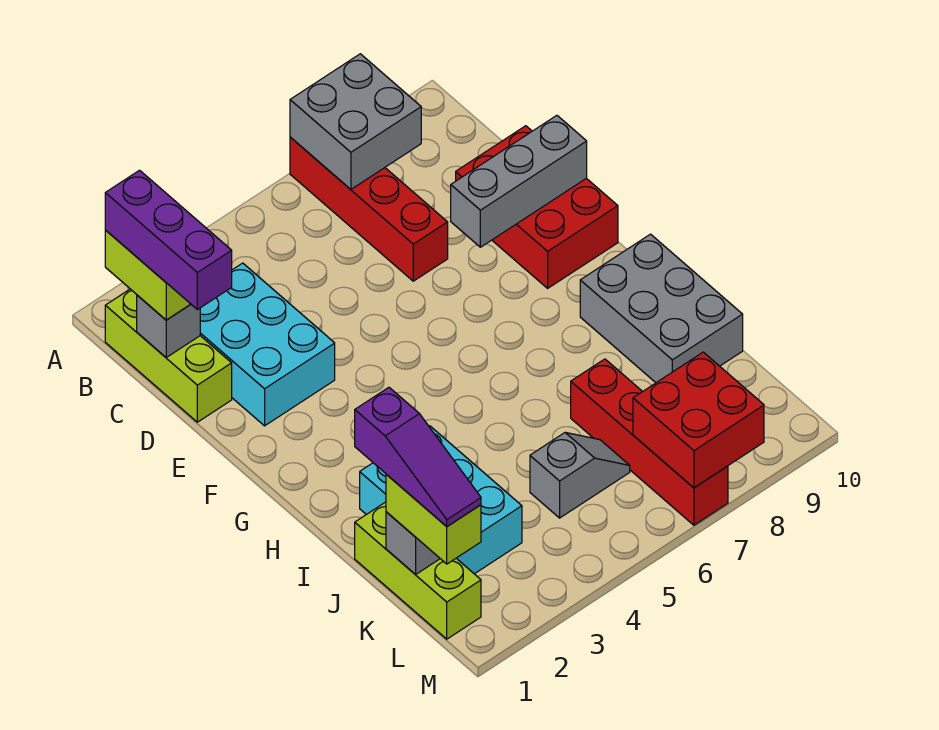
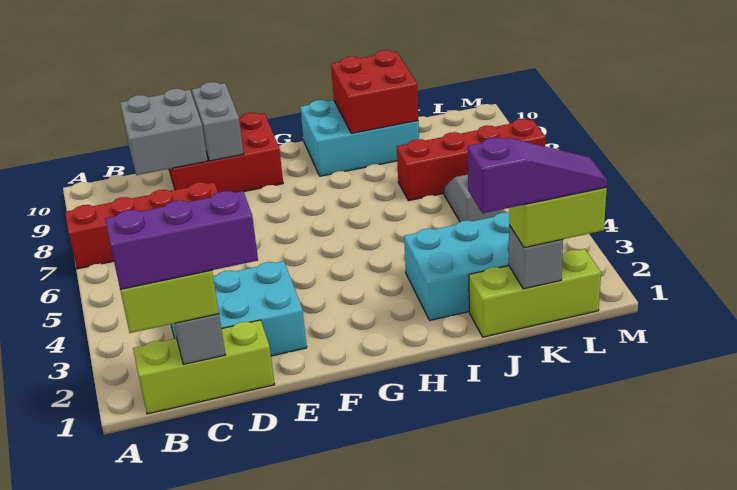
grey brick A7:B8 level 2 -> grey brick C9:D10 level 2
grey brick E8:E10 level 2 -> grey brick E9:E10 level 2
grey brick H9:J10 level 1 -> cyan brick H9:J10 level 1
red brick L7:M8 level 2 -> red brick I9:J10 level 2

